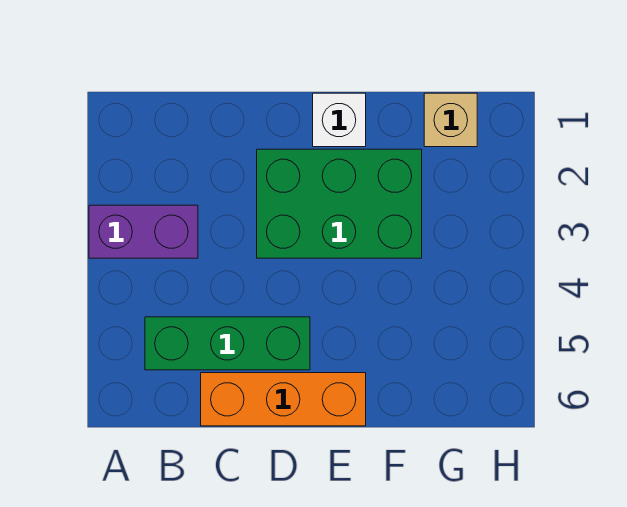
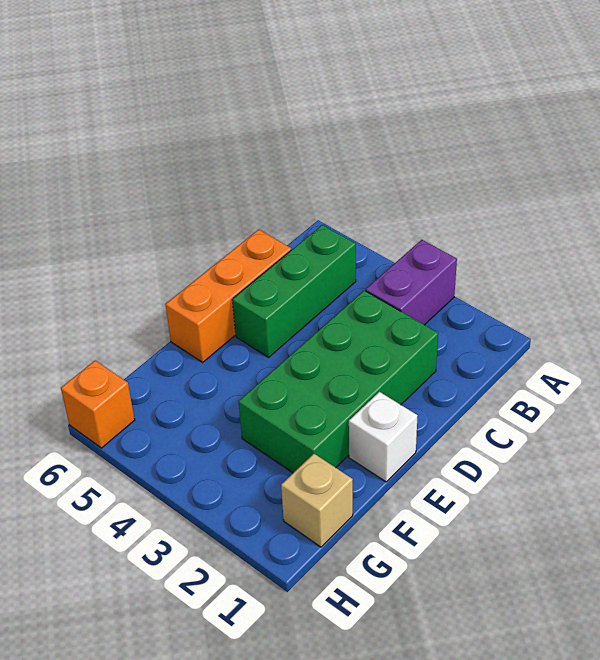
green brick D2:F3 level 1 -> green brick C2:F3 level 1
none -> orange brick H6 level 1

